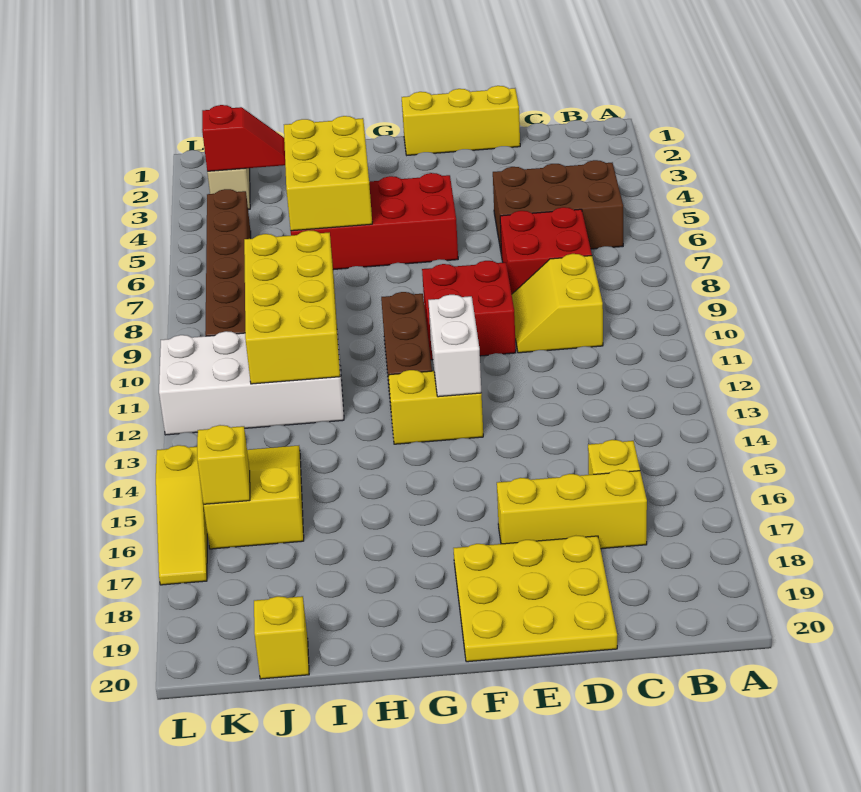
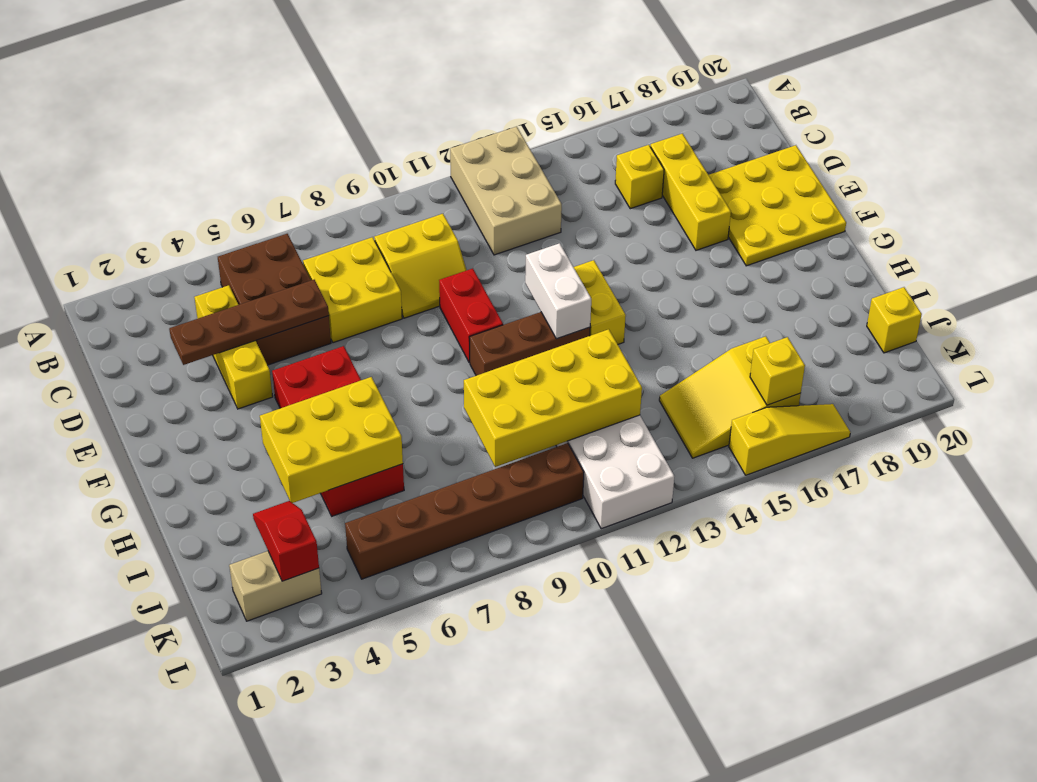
none -> tan brick A12:C13 level 1
red brick C7:D8 level 1 -> yellow brick C7:D8 level 1
yellow brick D1:F1 level 1 -> yellow brick C4:E4 level 1
none -> brown plate D3:D6 level 2
red brick E9:F10 level 1 -> red brick E10:F10 level 1
white brick F12:F13 level 2 -> white brick F12:G12 level 2

